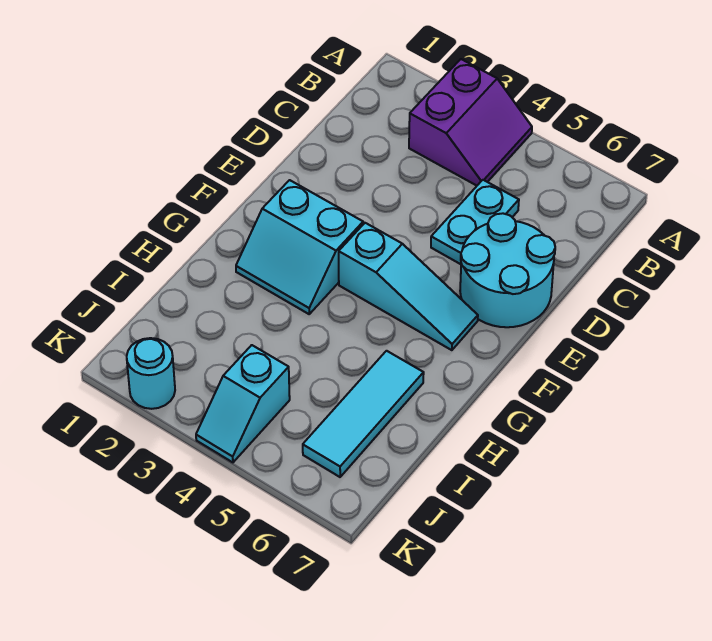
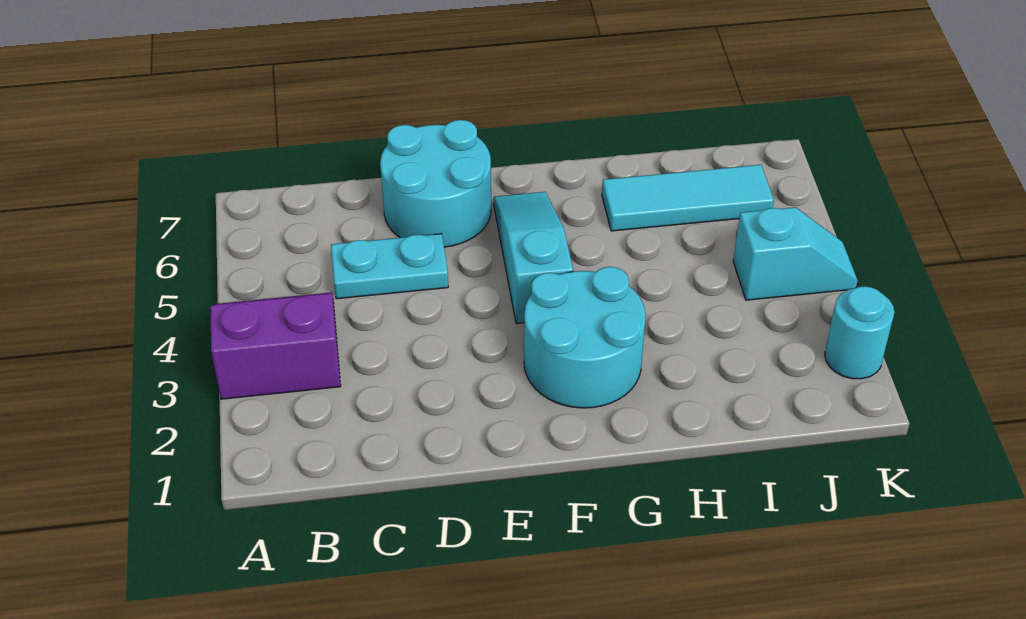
cyan slope F2:G3 level 1 top F -> cyan round brick F2:G3 level 1

